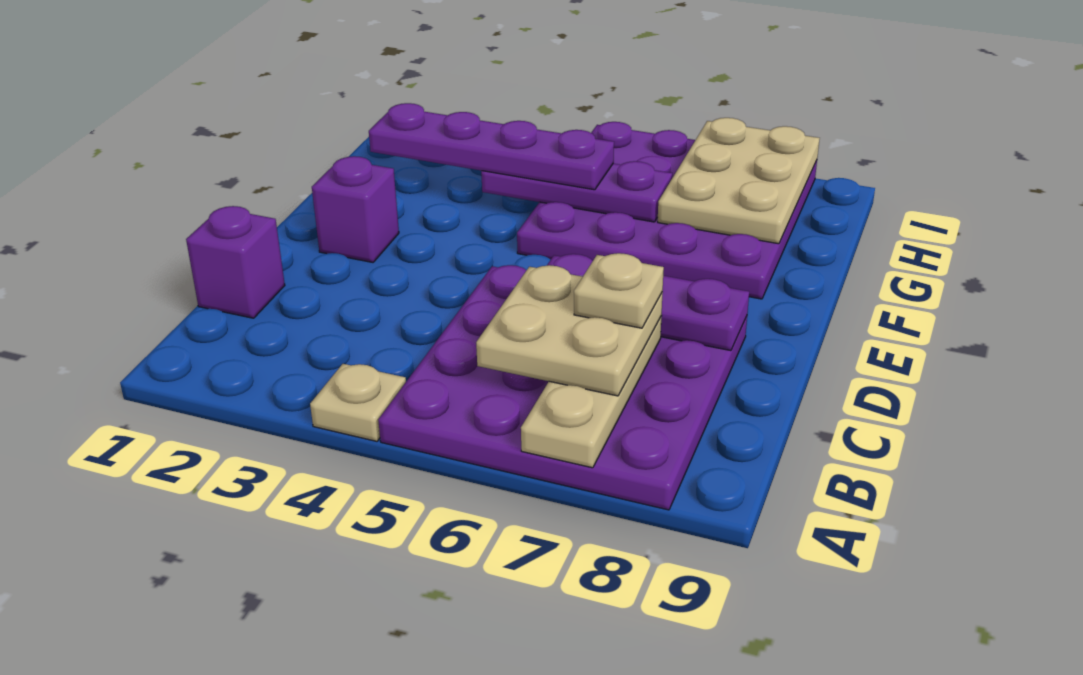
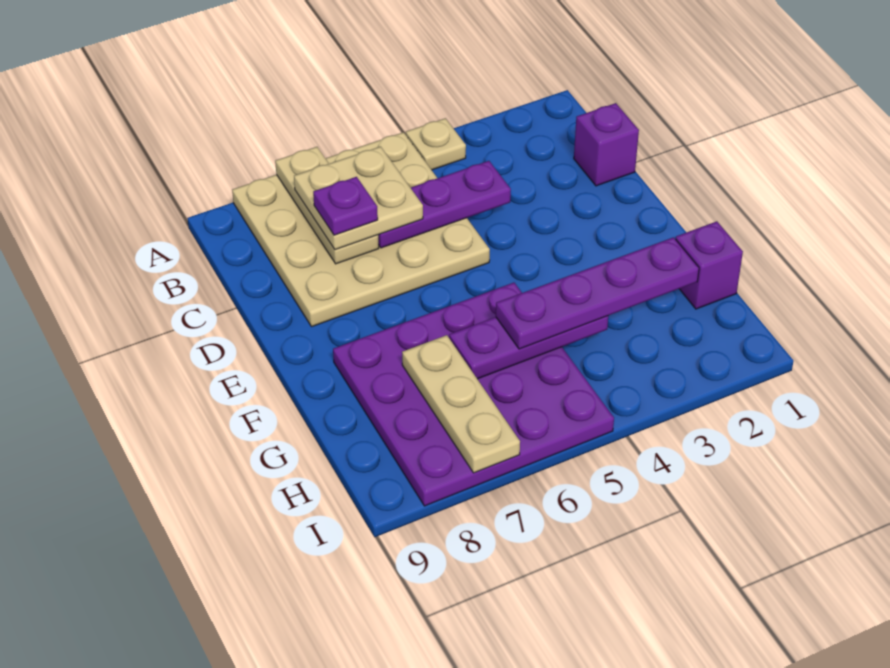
purple plate A5:D8 level 1 -> tan plate A5:D8 level 1
tan plate C7 level 4 -> purple plate C7 level 4
purple plate D6:D8 level 2 -> purple plate C4:C6 level 2
purple brick E2 level 1 -> purple brick G1 level 1
tan plate G7:I8 level 2 -> tan plate G7:I7 level 2

